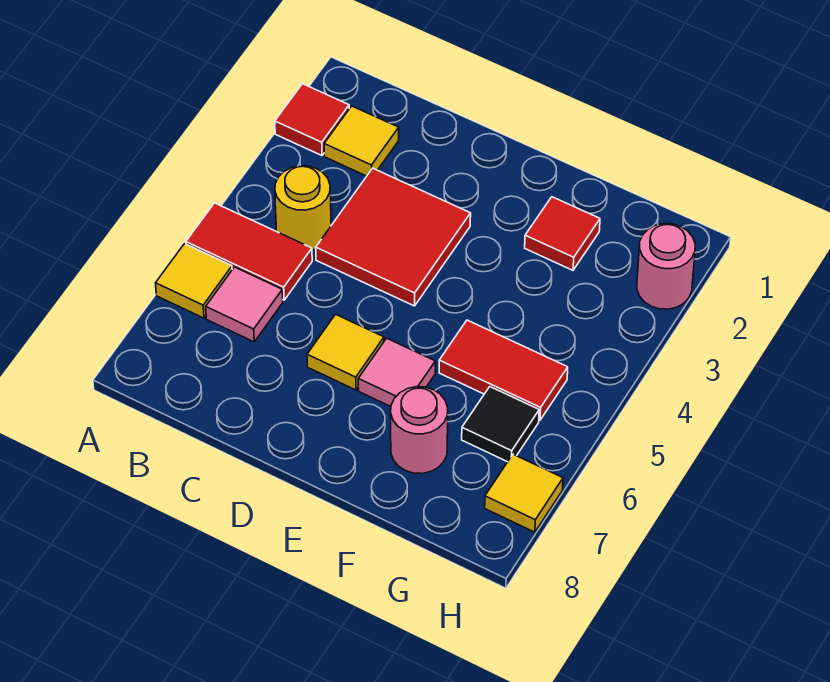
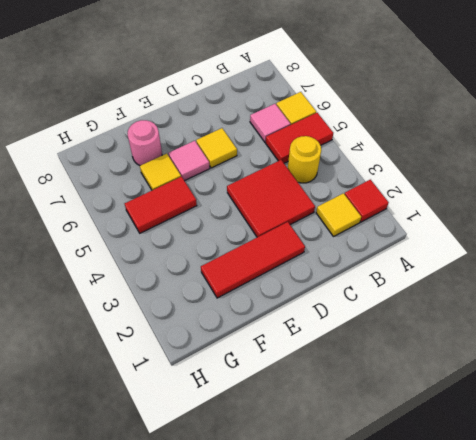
red tile F2 level 1 -> red tile D2:F2 level 1
black tile G6 level 1 -> none
pink round brick H2 level 1 -> none
yellow tile H7 level 1 -> yellow tile F6 level 1

